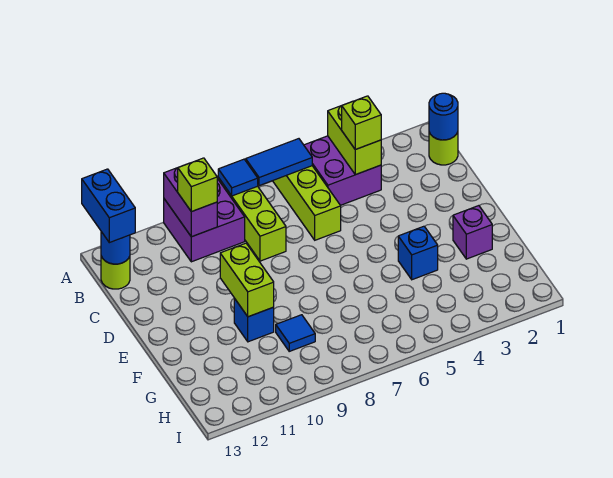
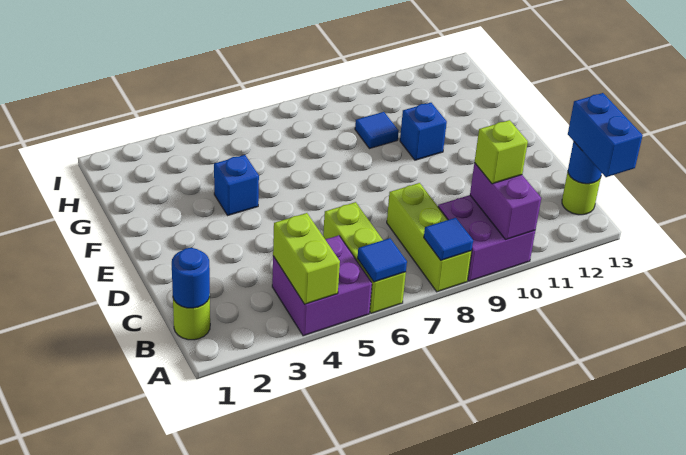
blue tile A6:A7 level 2 -> blue tile A6 level 2
lime brick B4 level 3 -> none
lime brick E10:F10 level 2 -> none
purple brick F2 level 1 -> none

